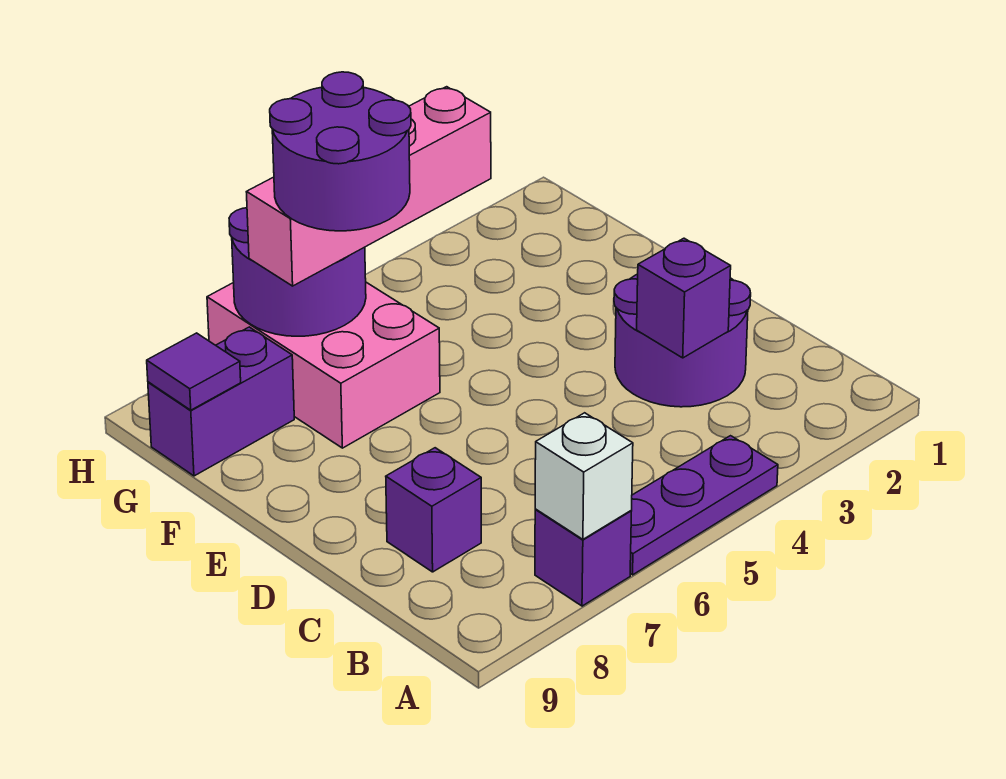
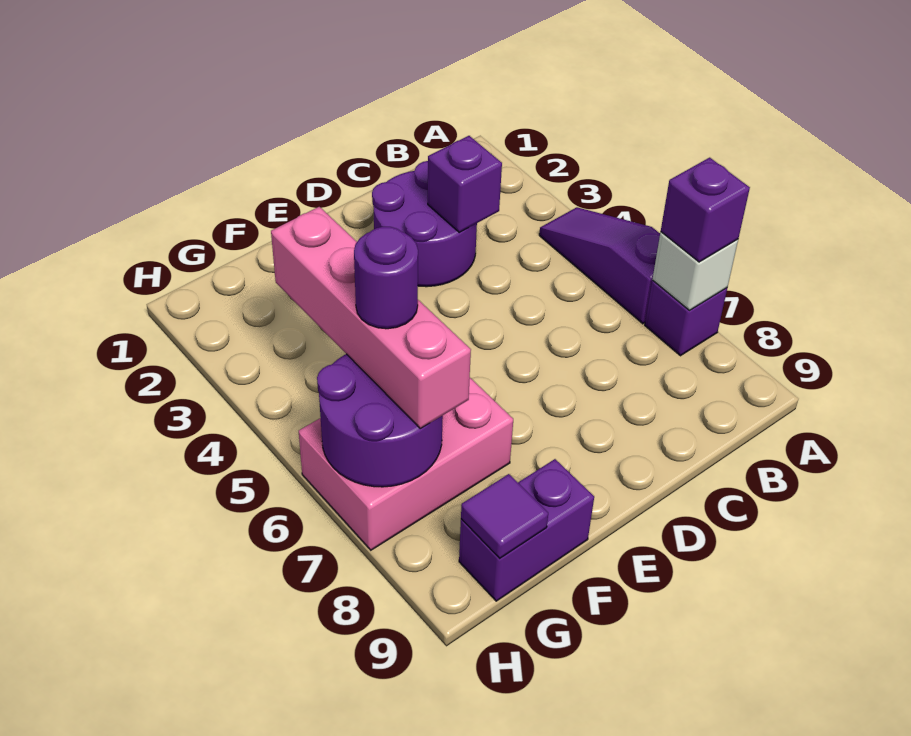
purple plate A4:A6 level 1 -> purple slope A4:A6 level 1 top 6
purple brick C8 level 1 -> purple brick A7 level 3
purple round brick F6:G7 level 4 -> purple round brick G6 level 4
purple brick G8:G9 level 1 -> purple brick F9:G9 level 1

